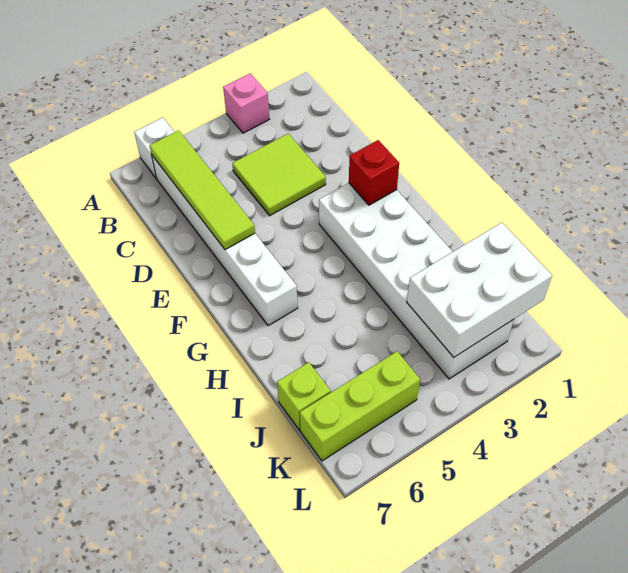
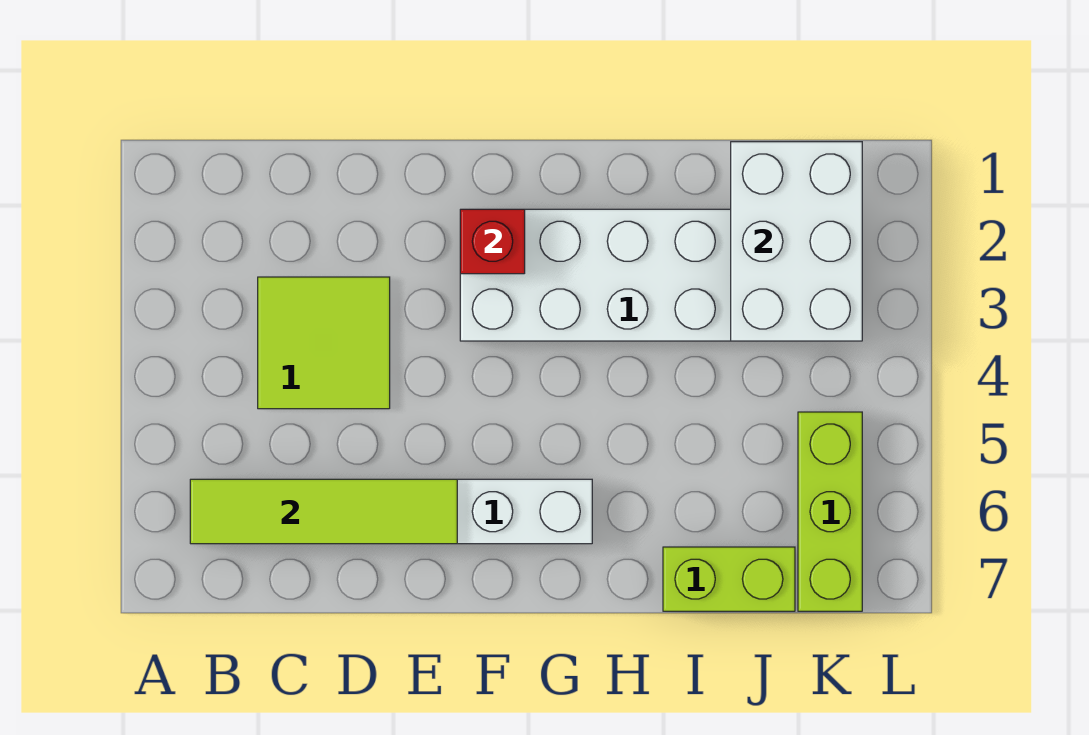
pink brick A3 level 1 -> none
white brick A6 level 1 -> none
lime brick J7 level 1 -> lime brick I7:J7 level 1

